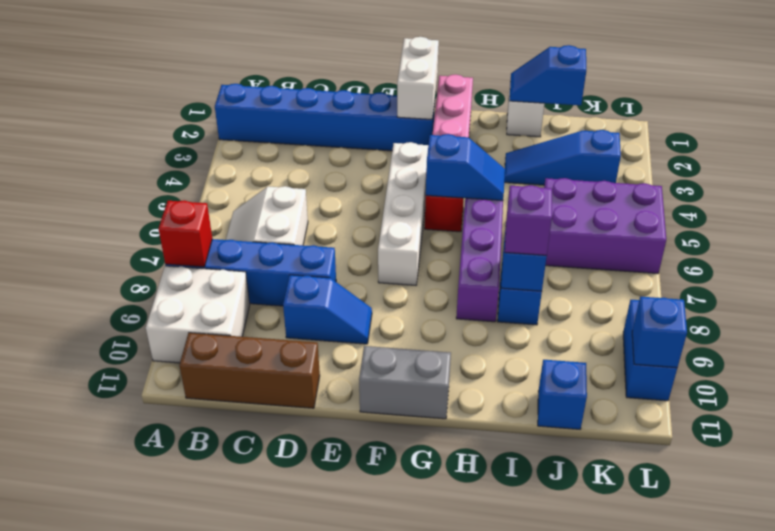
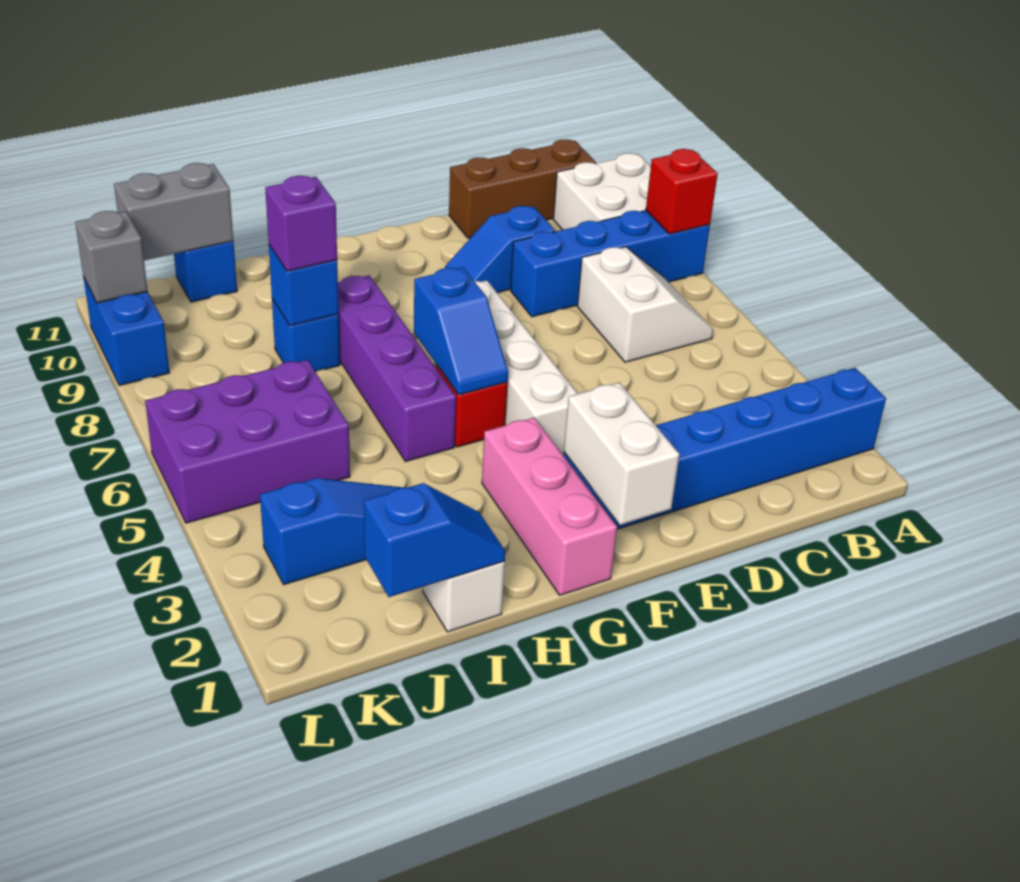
grey brick F11:G11 level 1 -> grey brick J11:K11 level 2
blue slope G5:H5 level 2 top G -> blue slope G5:G6 level 2 top 6
blue brick L10 level 2 -> grey brick L10 level 2

